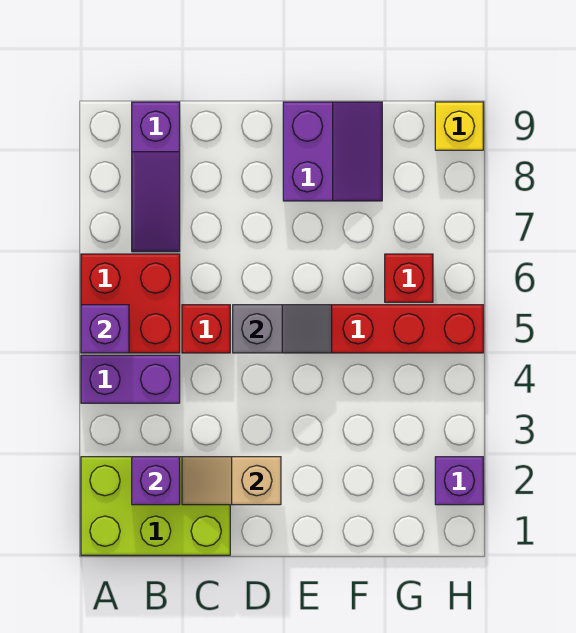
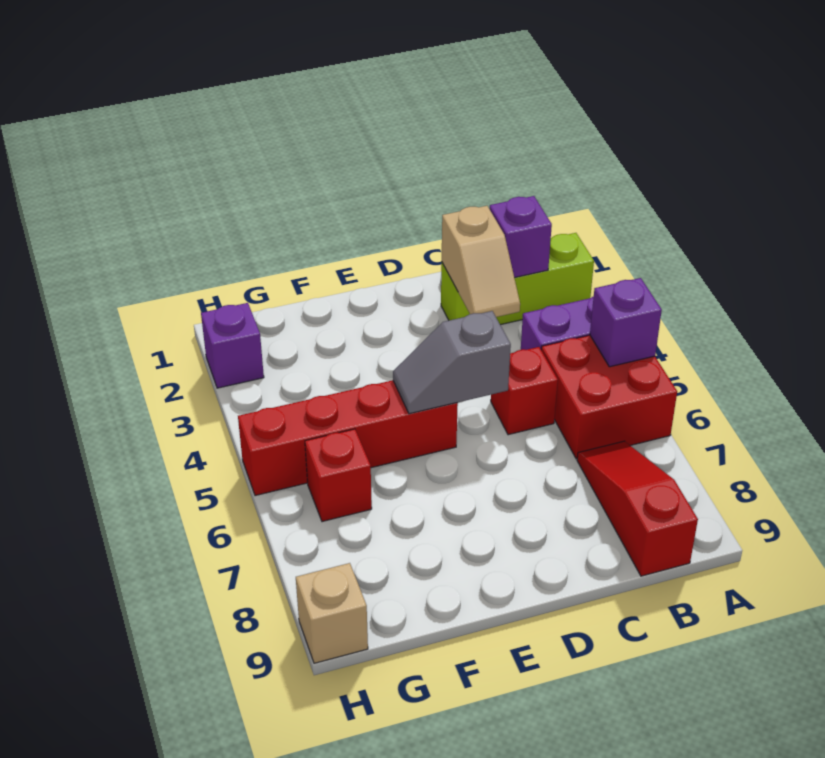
lime brick A1:C2 level 1 -> lime brick A2:C2 level 1
purple slope B7:B9 level 1 top 9 -> red slope B7:B9 level 1 top 9
tan slope C2:D2 level 2 top D -> tan slope C2:C3 level 2 top 2
purple slope E8:F9 level 1 top E -> none
yellow brick H9 level 1 -> tan brick H9 level 1

